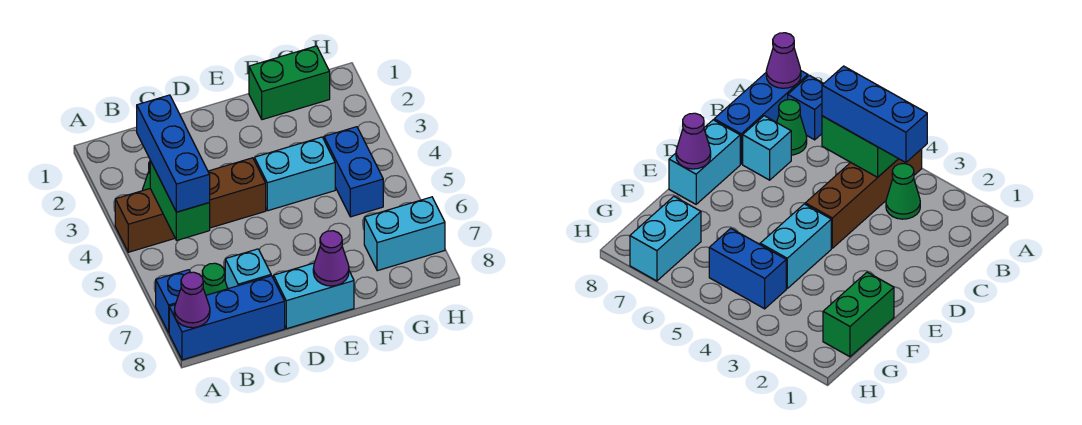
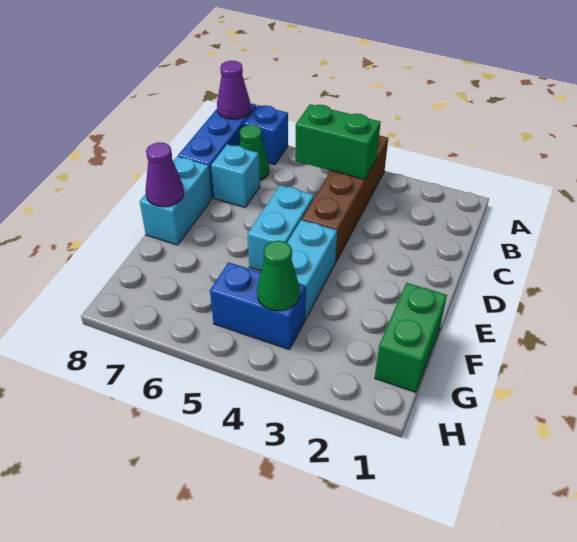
green cone B3 level 1 -> green cone G4 level 2
blue brick B3:B5 level 3 -> none
cyan brick G7:H7 level 1 -> cyan brick D5:E5 level 1

